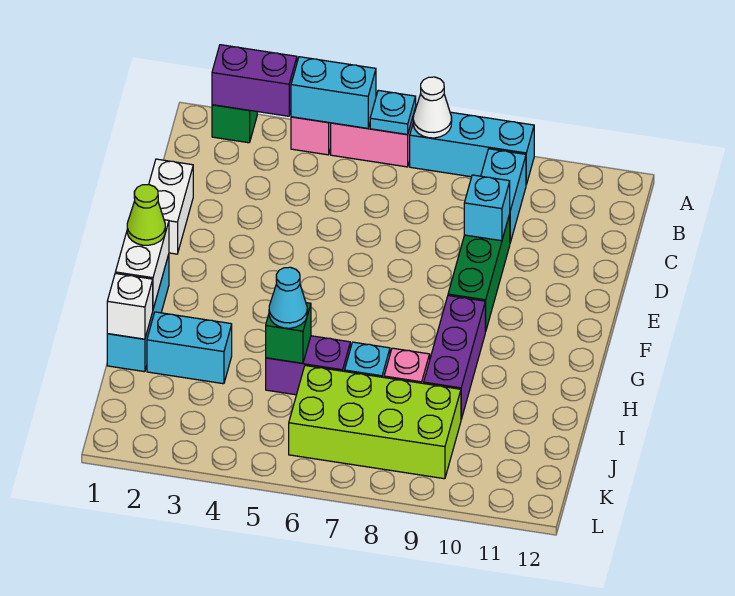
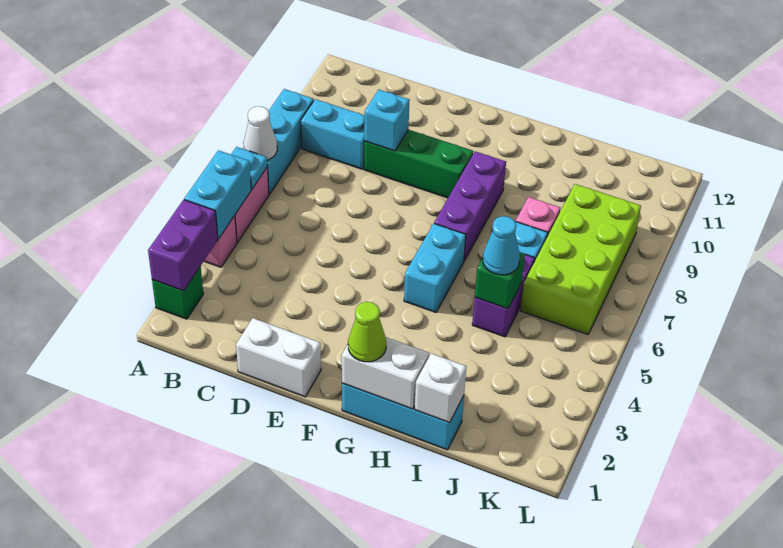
purple brick G9:I9 level 1 -> purple brick G7:G9 level 1
cyan brick I2:I3 level 1 -> cyan brick G5:G6 level 1

